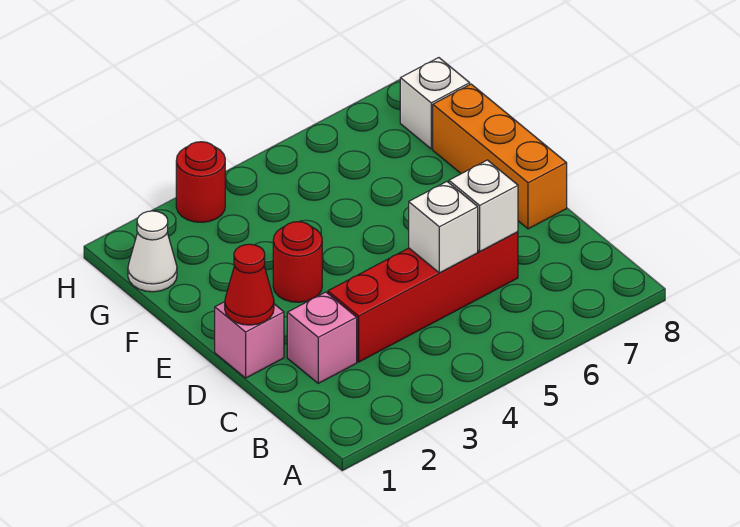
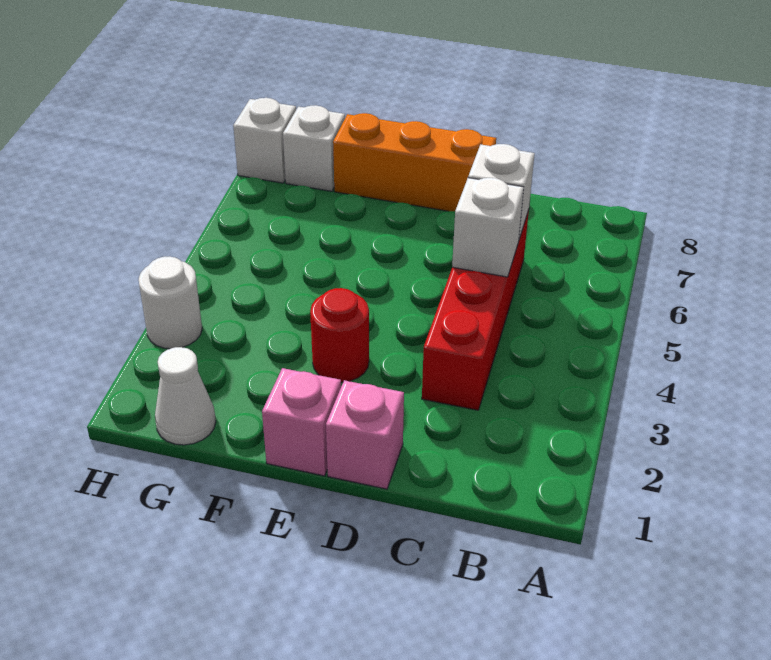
pink brick C2 level 1 -> pink brick E1 level 1
red cone D1 level 2 -> none
red round brick H3 level 1 -> white round brick H3 level 1
none -> white brick H8 level 1

